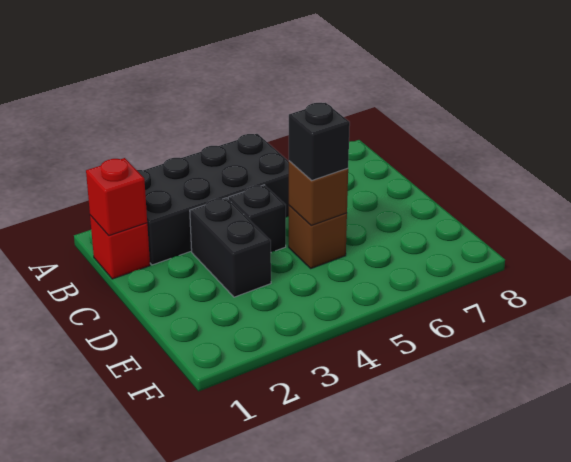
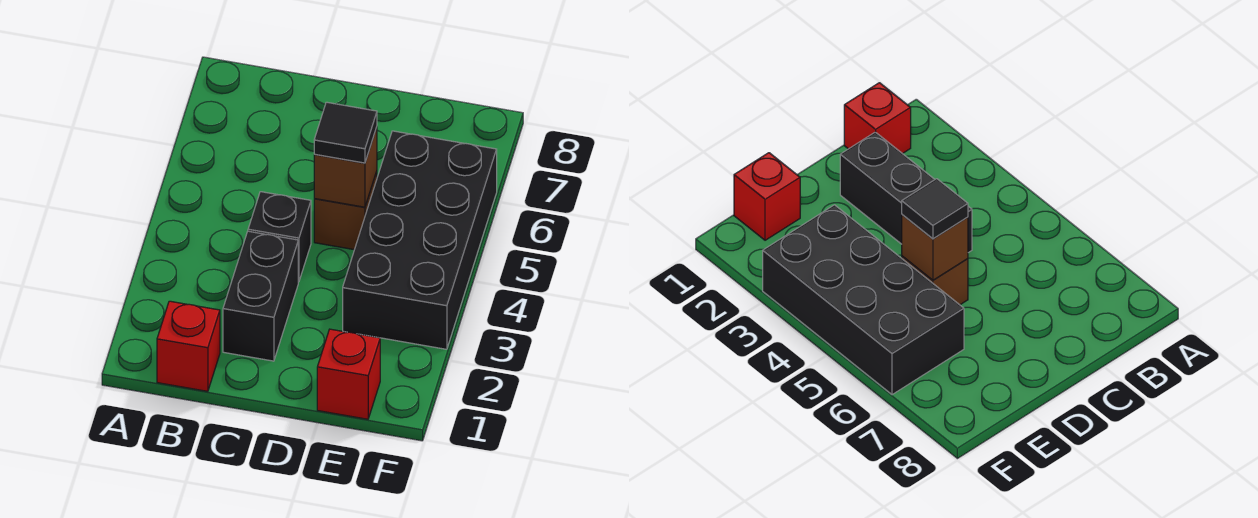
black brick A2:B5 level 1 -> black brick E3:F6 level 1
red brick B1 level 2 -> red brick E1 level 1
black brick C3:D3 level 1 -> black brick C2:C3 level 1
black brick D5 level 3 -> black tile D5 level 3

